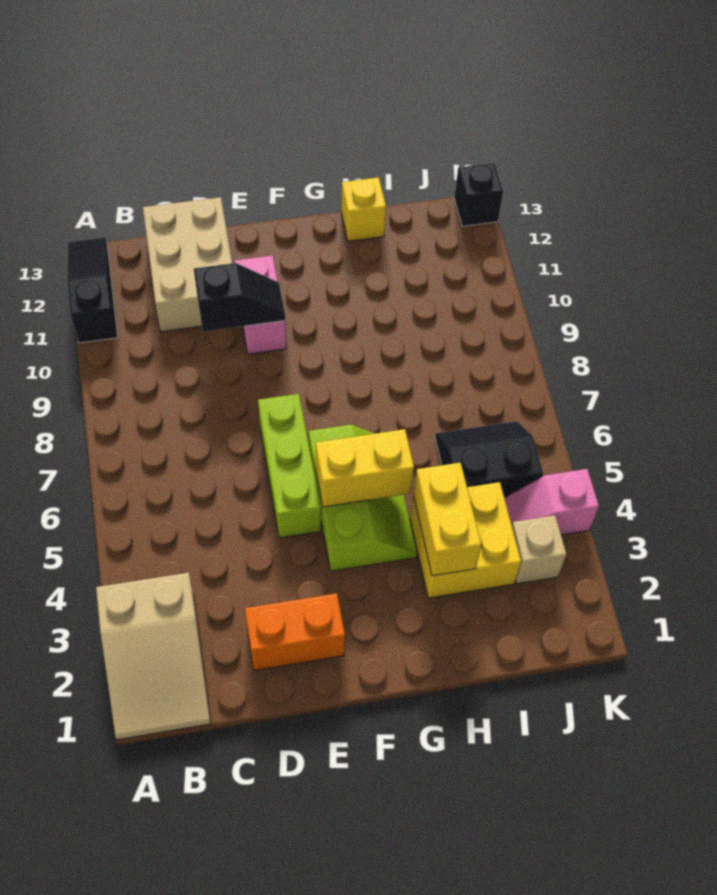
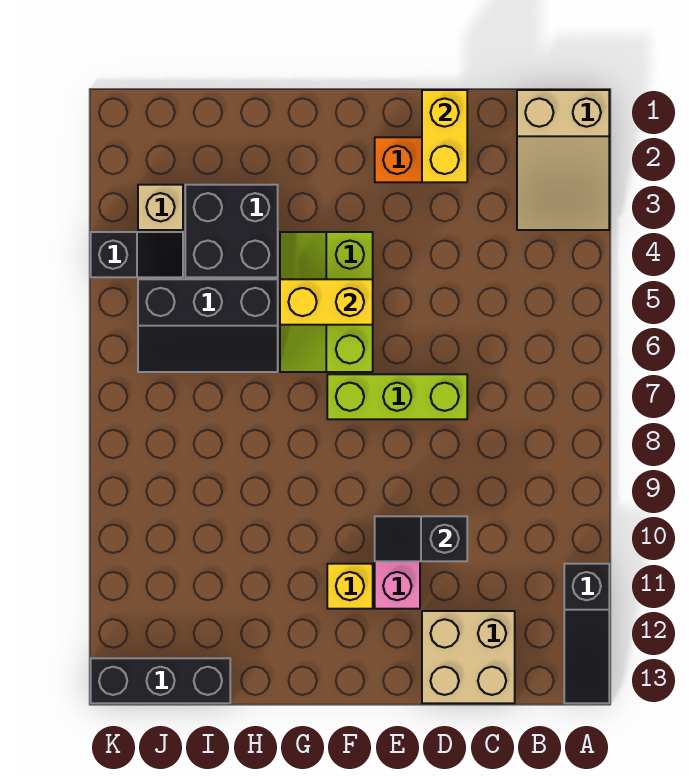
tan slope A1:B3 level 1 top 3 -> tan slope A1:B3 level 1 top 1
tan brick C11:D13 level 1 -> tan brick C12:D13 level 1
lime brick E5:E7 level 1 -> lime brick D7:F7 level 1
yellow brick H3:I4 level 1 -> black brick H3:I4 level 1
yellow brick H3:H4 level 2 -> yellow brick D1:D2 level 2
yellow brick H13 level 1 -> yellow brick F11 level 1
black slope I5:J6 level 1 top 5 -> black slope H5:J6 level 1 top 5
pink slope J4:K4 level 1 top K -> black slope J4:K4 level 1 top K
black brick K13 level 1 -> black brick I13:K13 level 1

